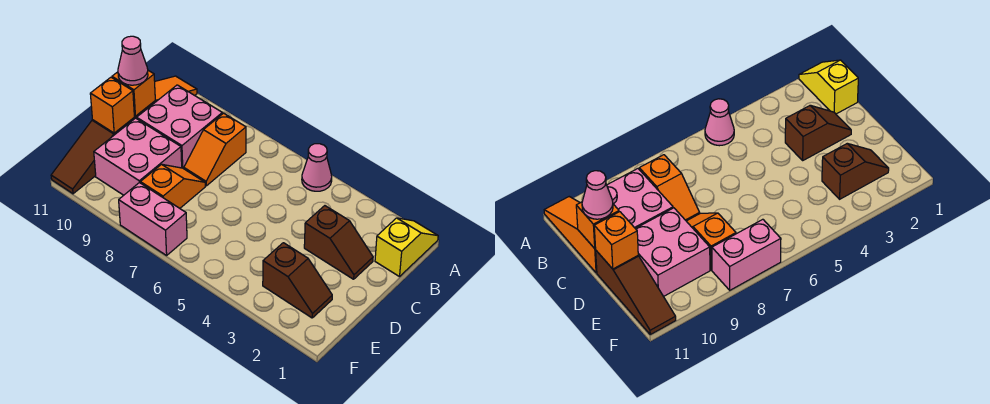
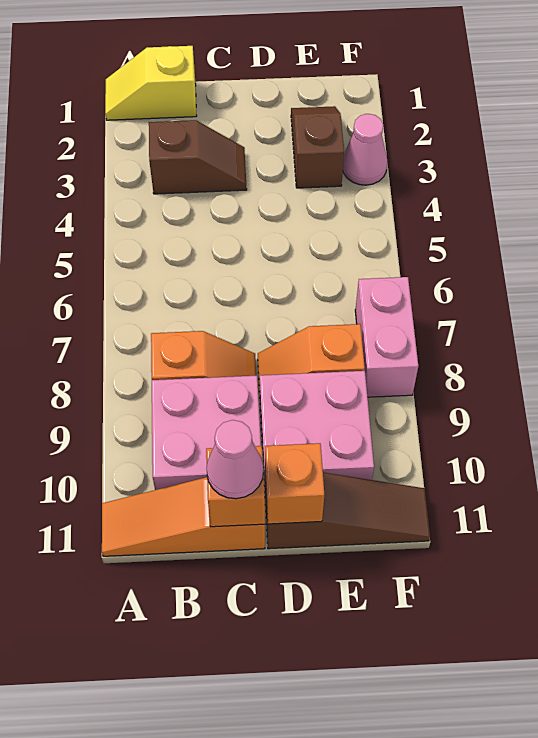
pink cone A5 level 1 -> pink cone F3 level 1
brown slope C2:C3 level 1 top 3 -> brown slope B3:C3 level 1 top B

